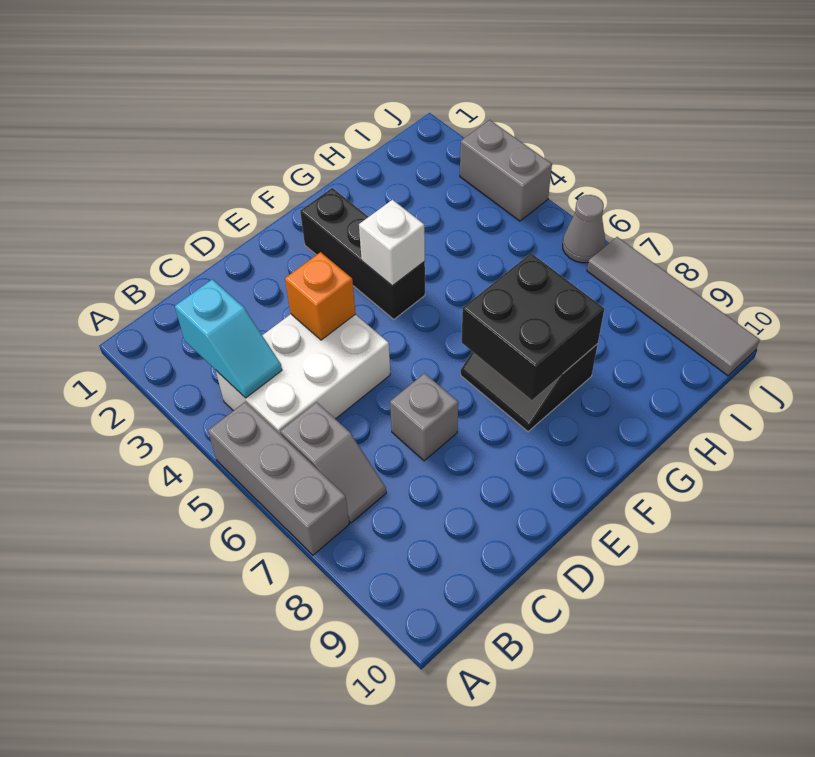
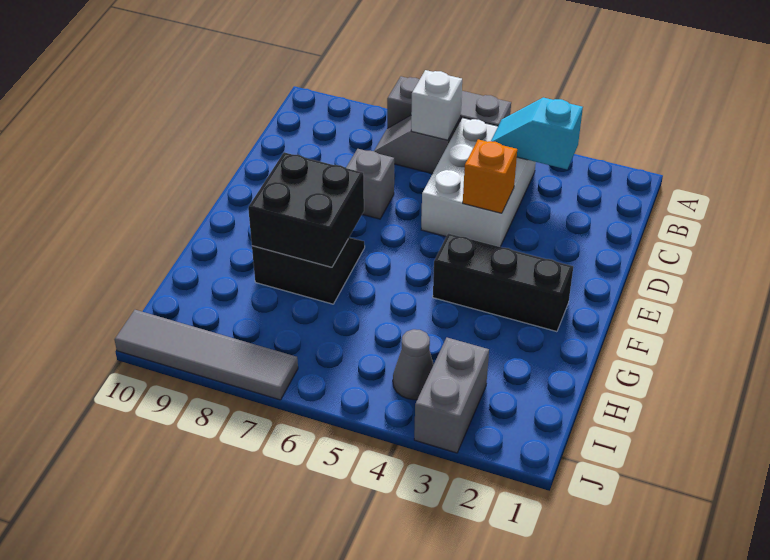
white brick F4 level 2 -> white brick B6 level 2
grey brick J3:J4 level 1 -> grey brick I3:J3 level 1
grey cone J6 level 1 -> grey cone I4 level 1

